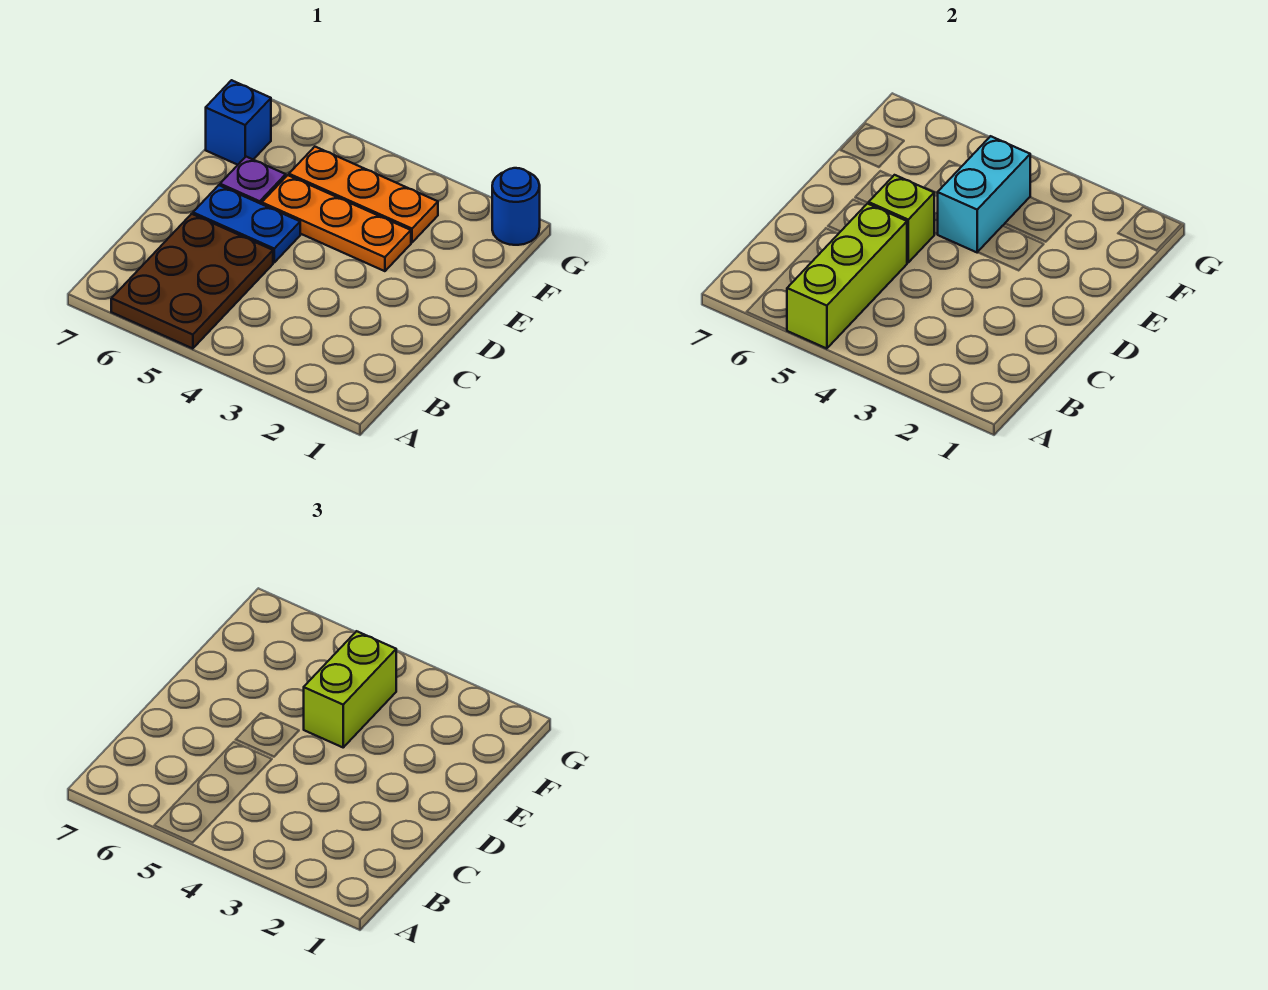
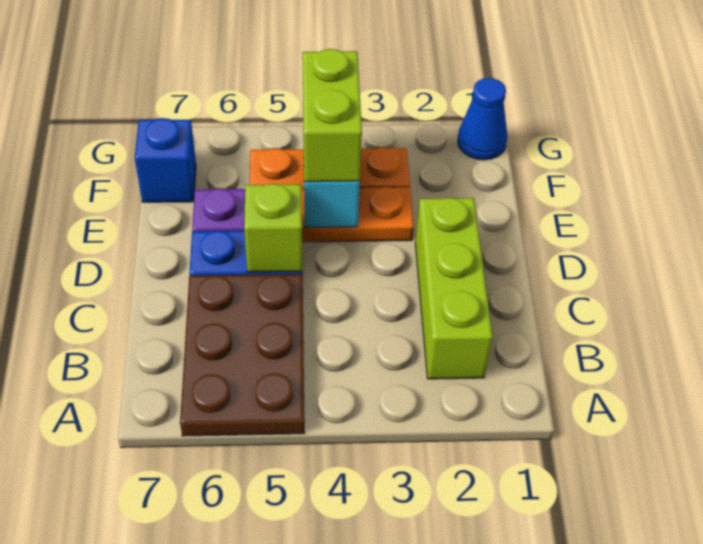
lime brick A5:C5 level 2 -> lime brick B2:D2 level 1
blue round brick G1 level 1 -> blue cone G1 level 1

